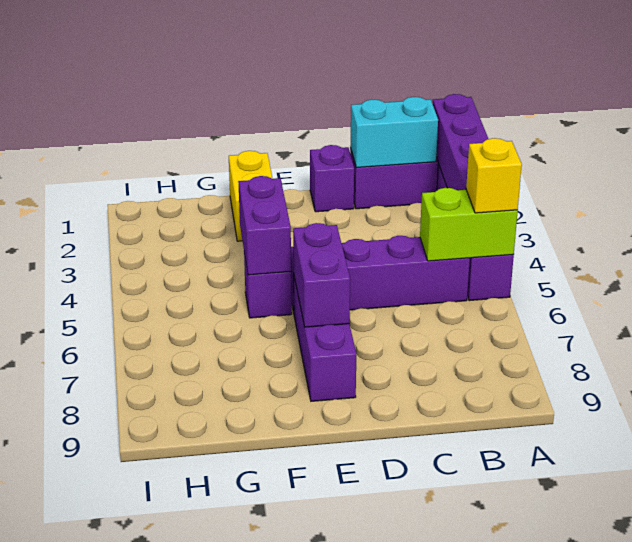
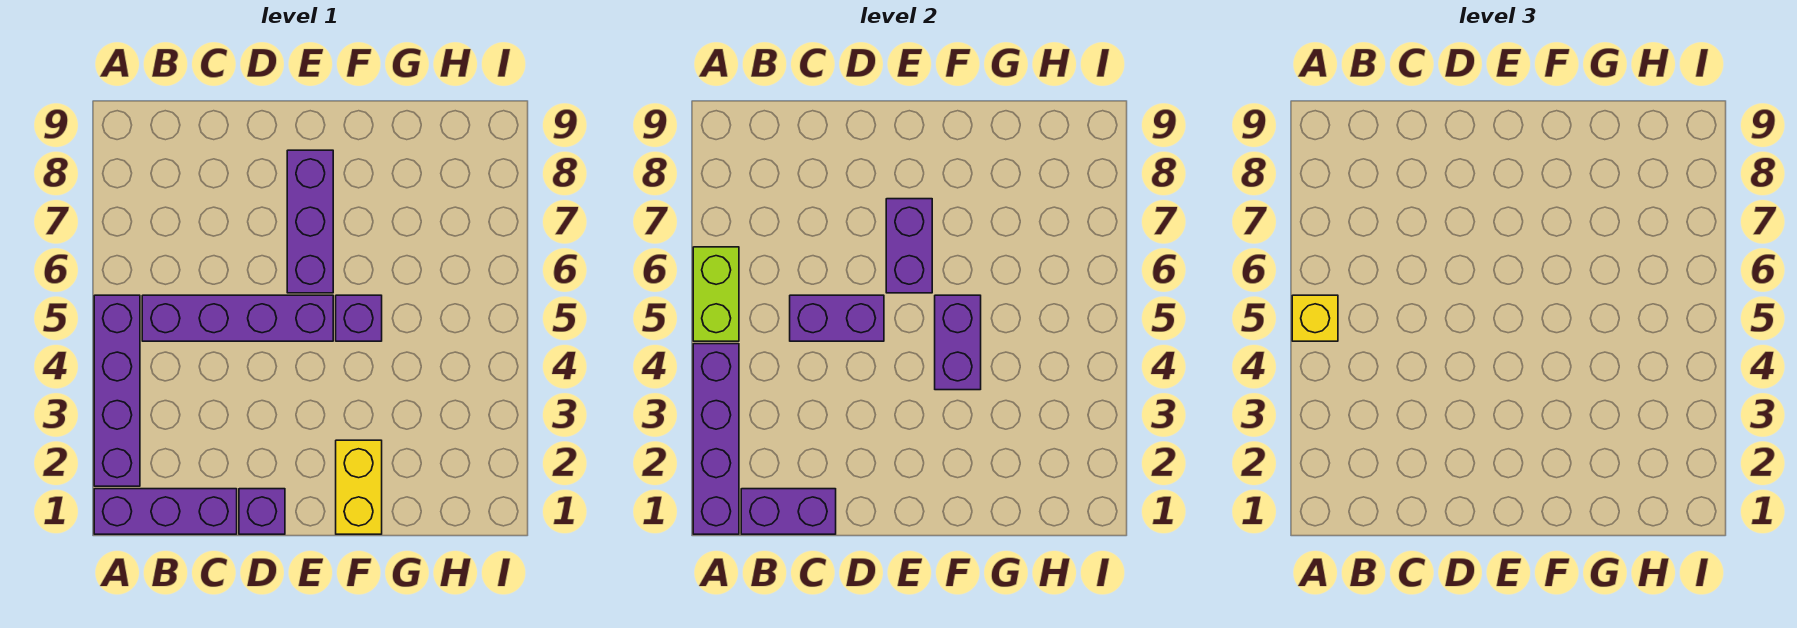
lime brick A5:B5 level 2 -> lime brick A5:A6 level 2
cyan brick B1:C1 level 2 -> purple brick B1:C1 level 2
none -> purple brick C5:D5 level 2

